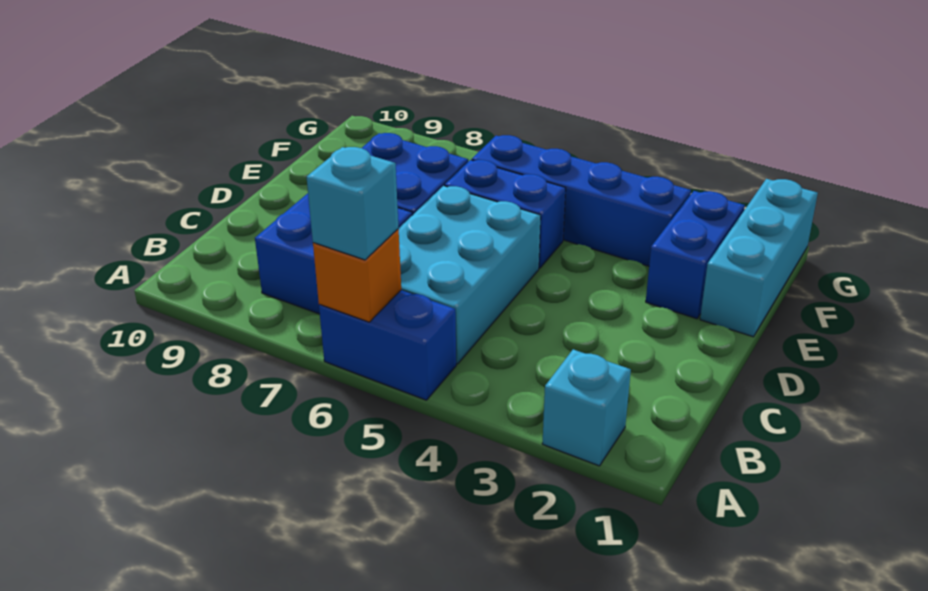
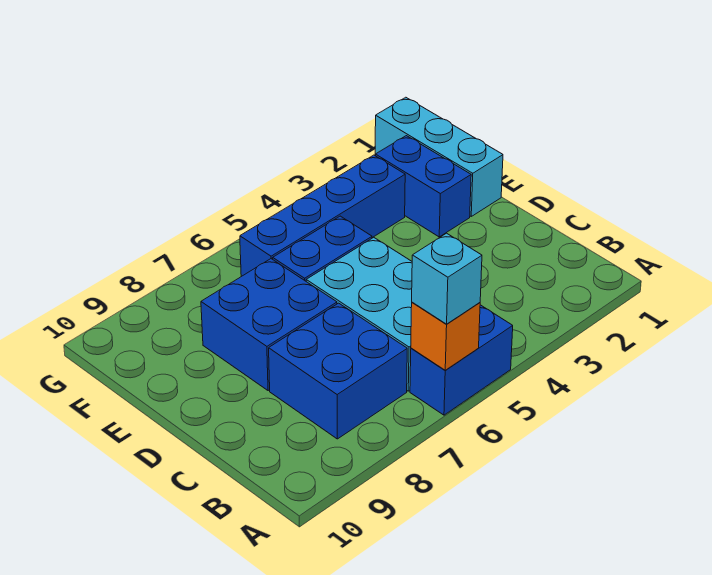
cyan brick A2 level 1 -> none

